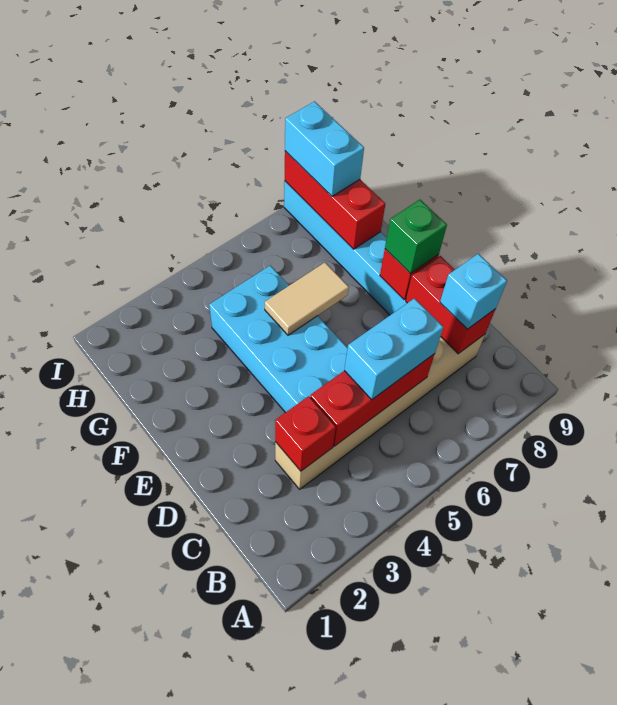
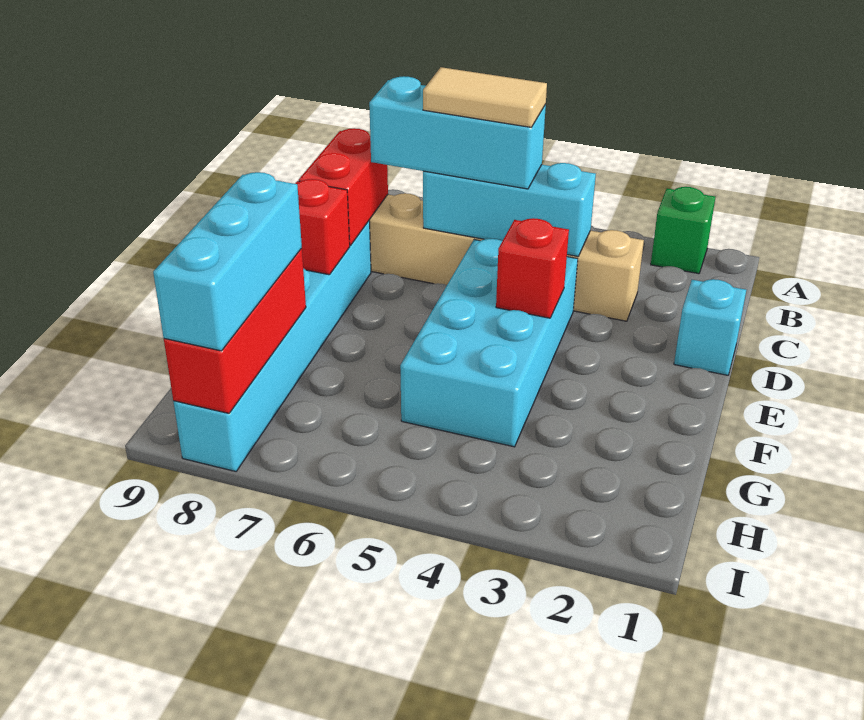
red brick C3 level 2 -> red brick E4 level 2
red brick C4:C6 level 2 -> cyan brick C4:C6 level 2
cyan brick C5:C6 level 3 -> cyan brick C5:C7 level 3
cyan brick C8 level 3 -> cyan brick D1 level 1
green brick E8 level 3 -> green brick A2 level 1
tan tile F5:F6 level 2 -> tan tile C5:C6 level 4
cyan brick H8:I8 level 3 -> cyan brick G8:I8 level 3

